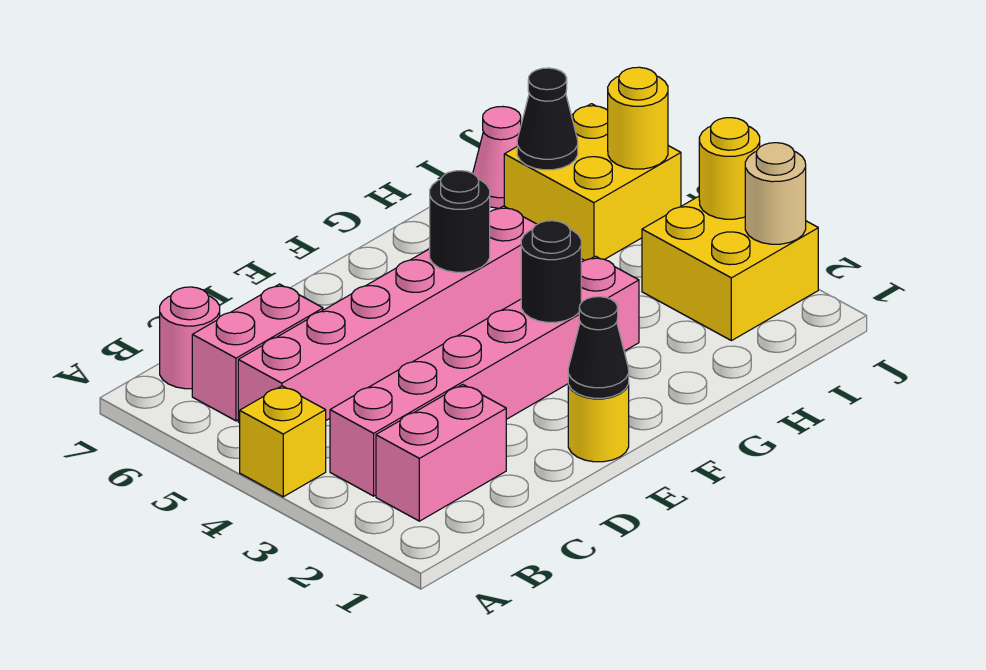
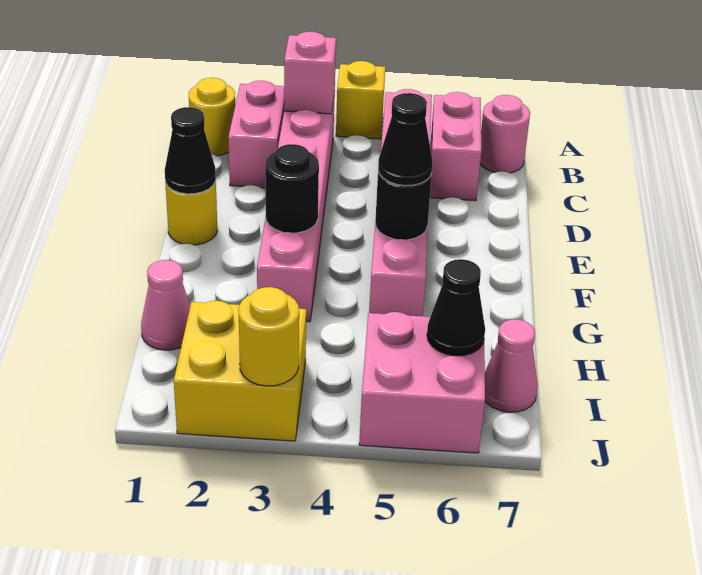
none -> pink brick B3 level 2
none -> black cone F5 level 3
none -> pink cone H1 level 1
yellow brick I5:J6 level 1 -> pink brick I5:J6 level 1
tan round brick J2 level 2 -> none
yellow round brick J5 level 2 -> yellow round brick B1 level 1

